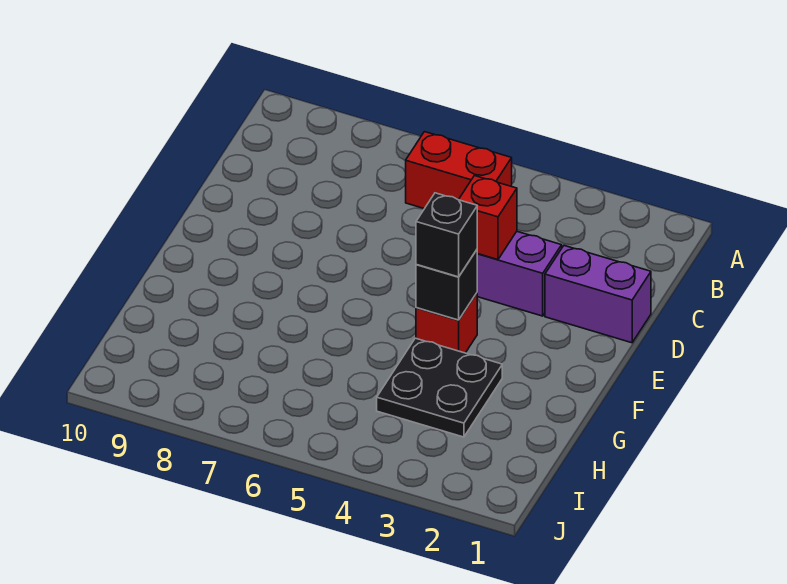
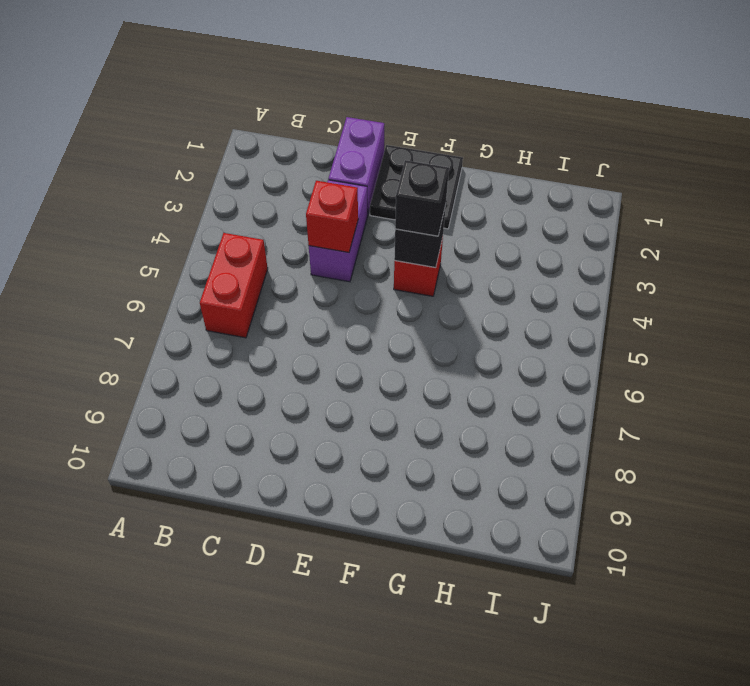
black plate G3:H4 level 1 -> black plate E1:F2 level 1

